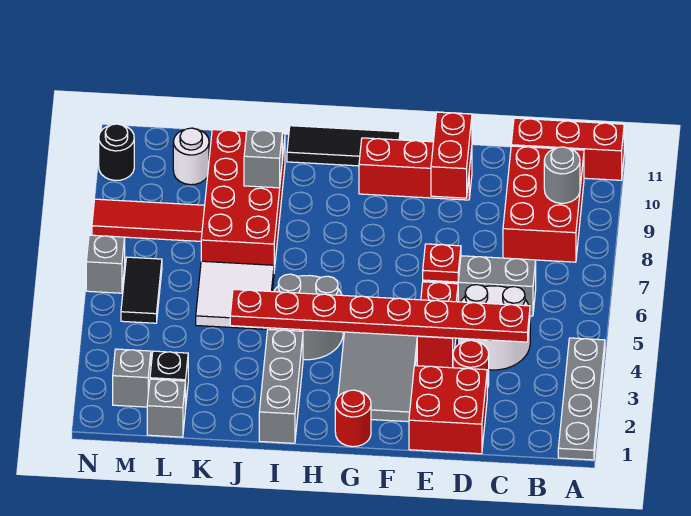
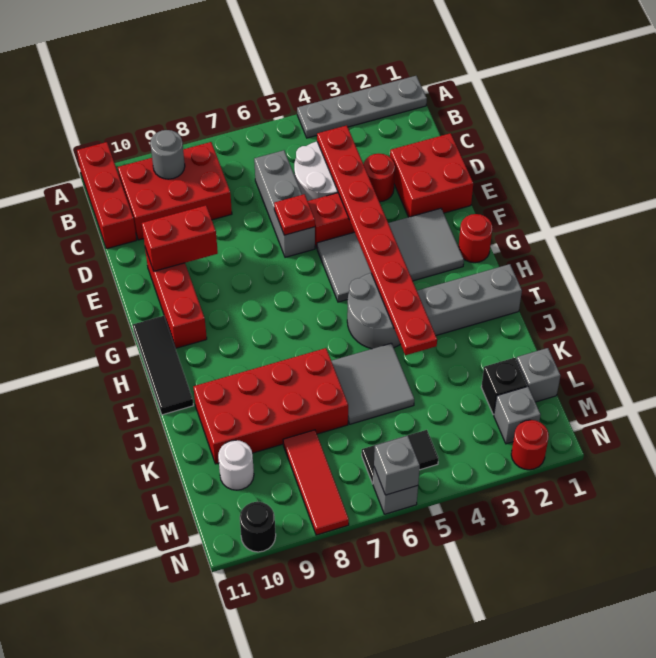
white tile J5:K6 level 1 -> grey tile J5:K6 level 1
grey brick J9 level 2 -> grey brick N6 level 2
none -> red round brick N2 level 1

